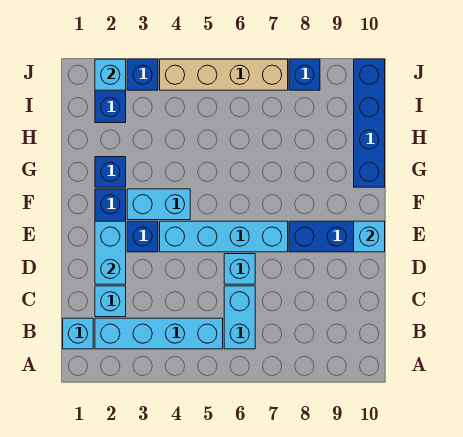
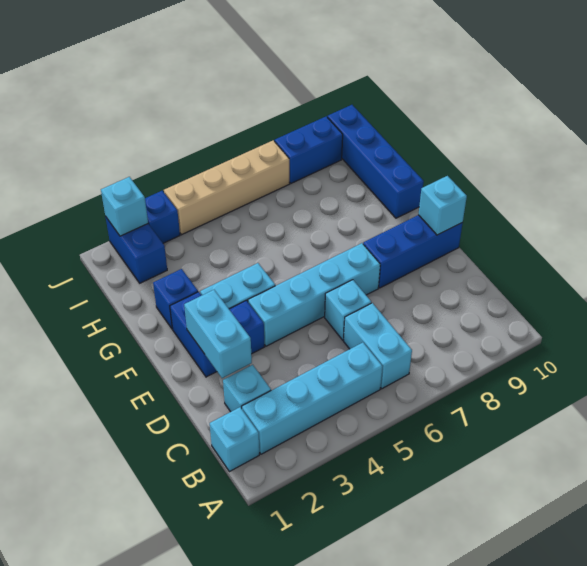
blue brick J8 level 1 -> blue brick J8:J9 level 1

